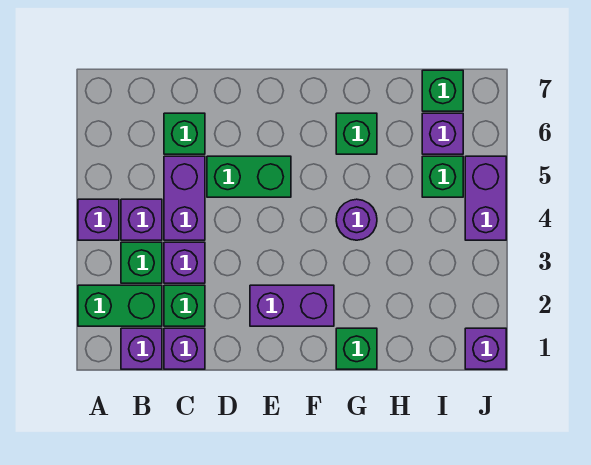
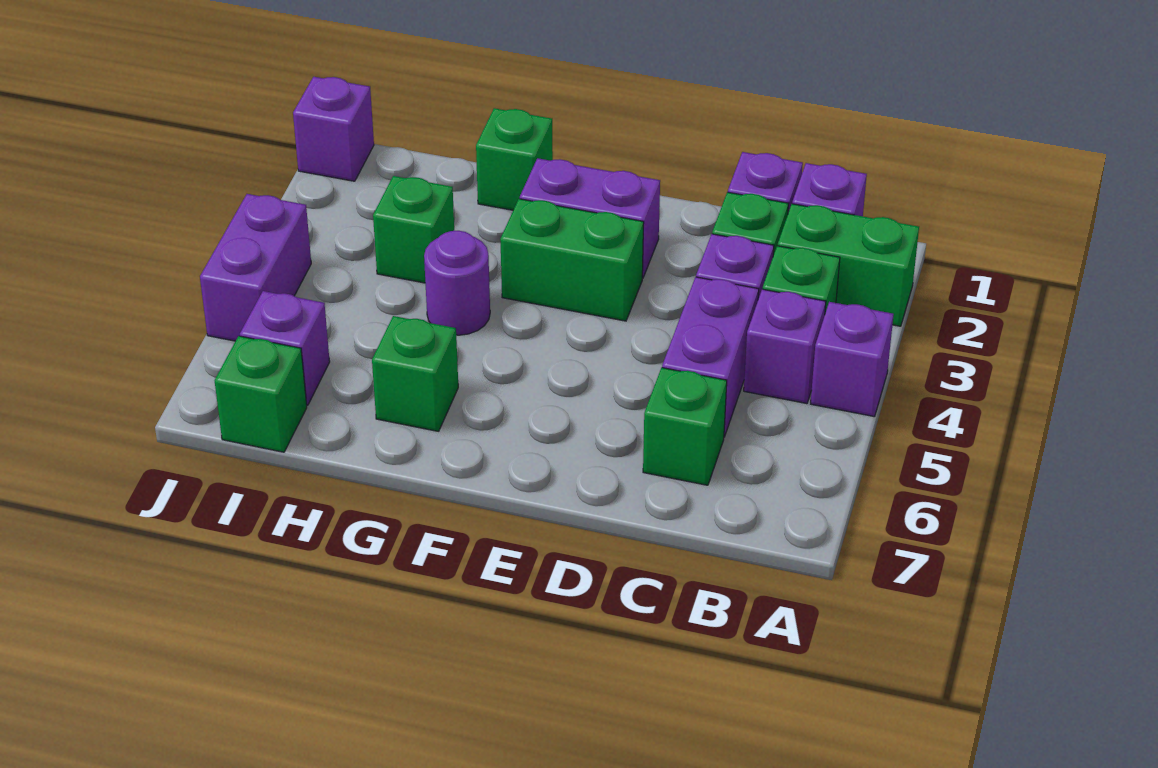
green brick D5:E5 level 1 -> green brick E3:F3 level 1
green brick I5 level 1 -> green brick H3 level 1

